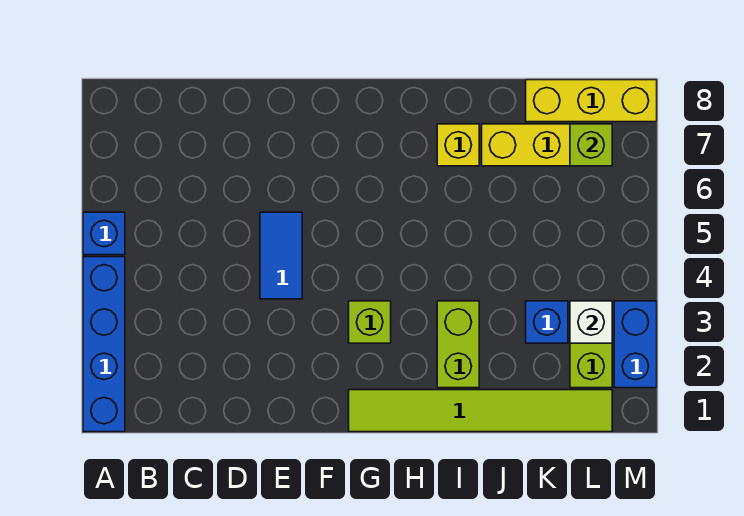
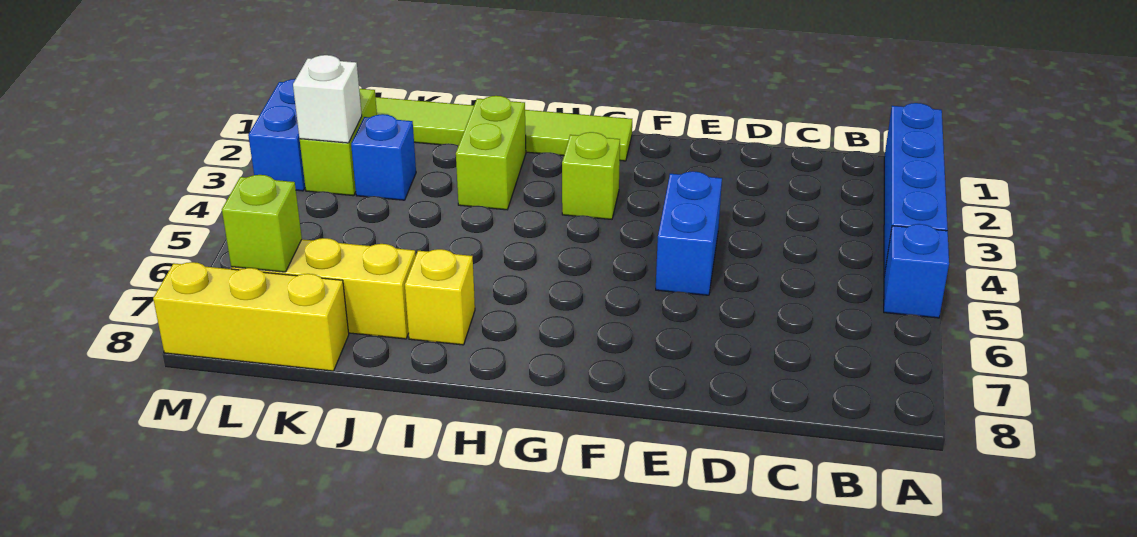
blue tile E4:E5 level 1 -> blue brick E4:E5 level 1

